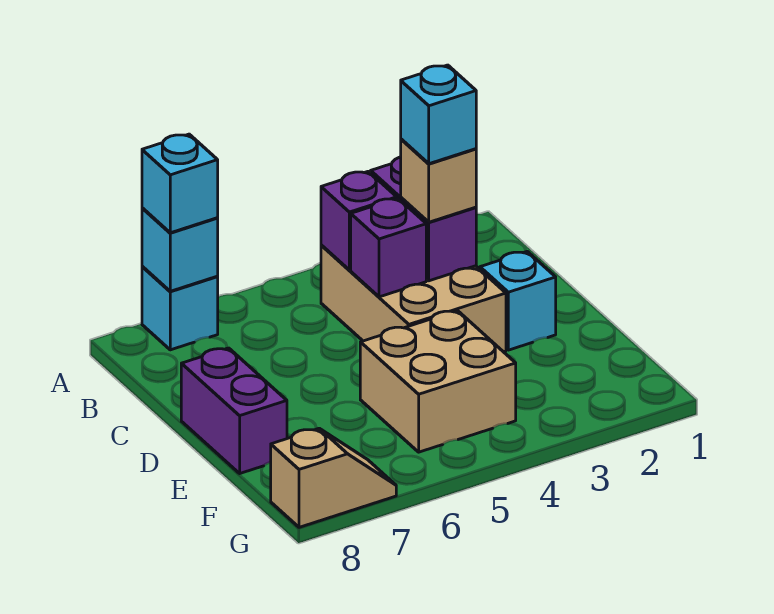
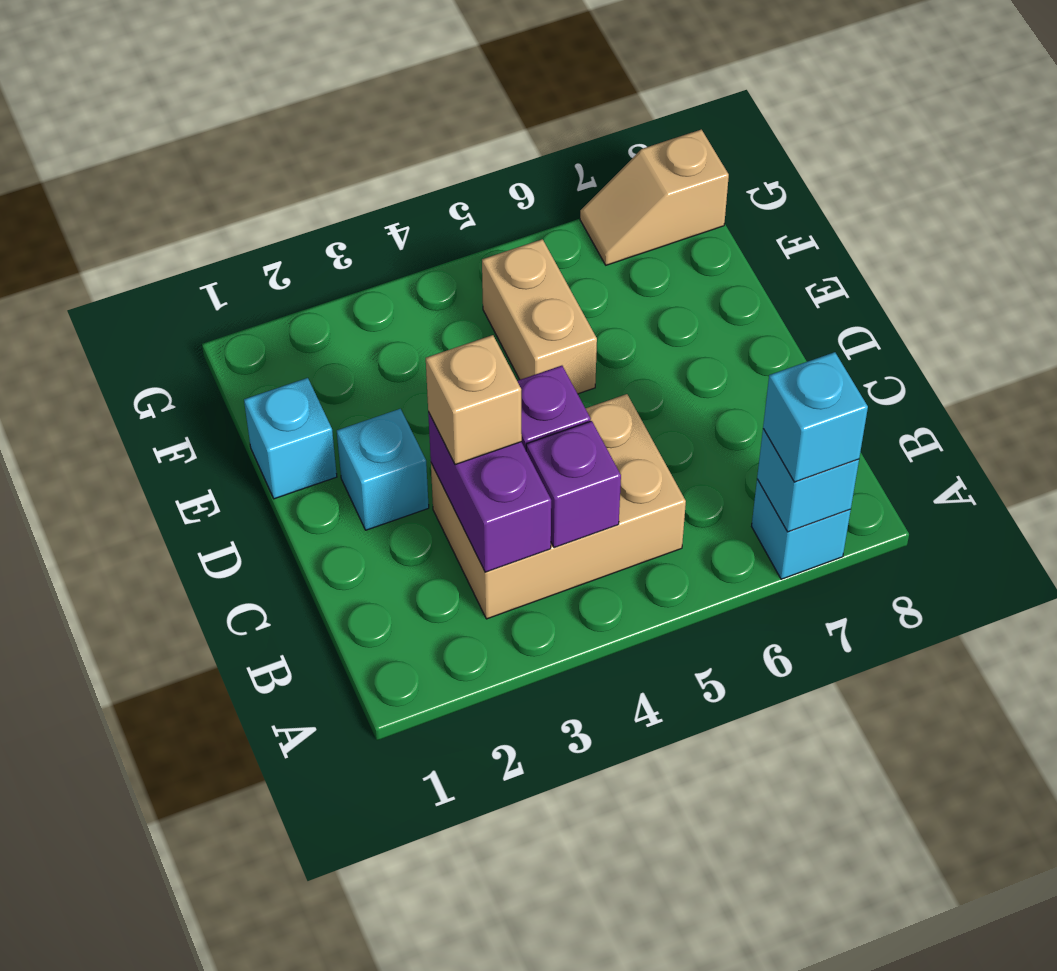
tan brick B3:D4 level 1 -> tan brick B3:C5 level 1
cyan brick C3 level 4 -> cyan brick E1 level 1
purple brick D8:E8 level 1 -> none
tan brick E4:F5 level 1 -> tan brick E5:F5 level 1

